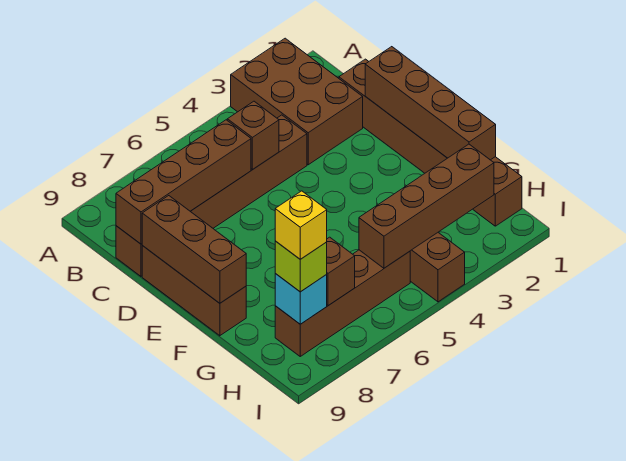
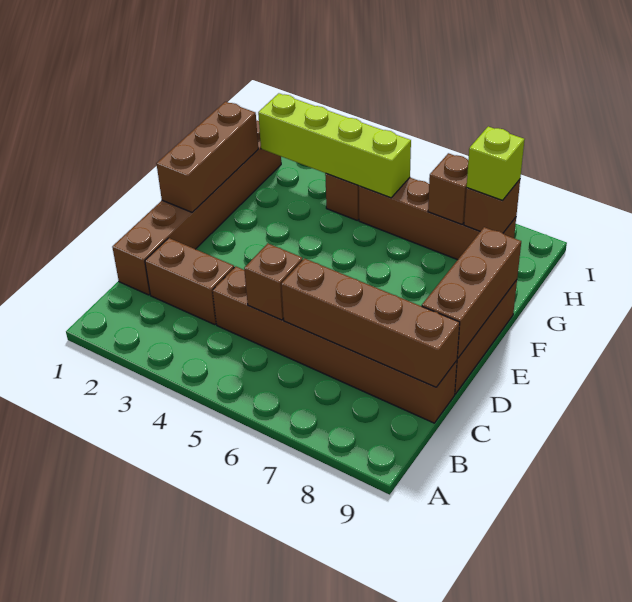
brown brick A2:C3 level 1 -> brown brick C2:C3 level 1
brown brick D1:G1 level 2 -> brown brick E1:G1 level 2
brown brick H2:H5 level 2 -> lime brick H2:H5 level 2
cyan brick H8 level 2 -> brown brick H8 level 2
yellow brick H8 level 4 -> none

